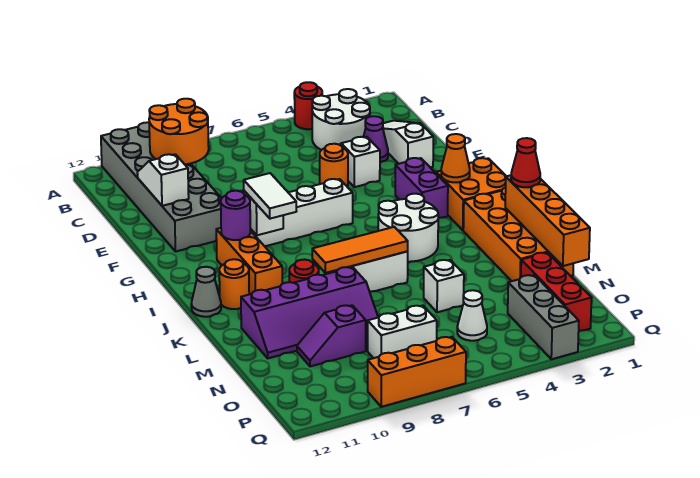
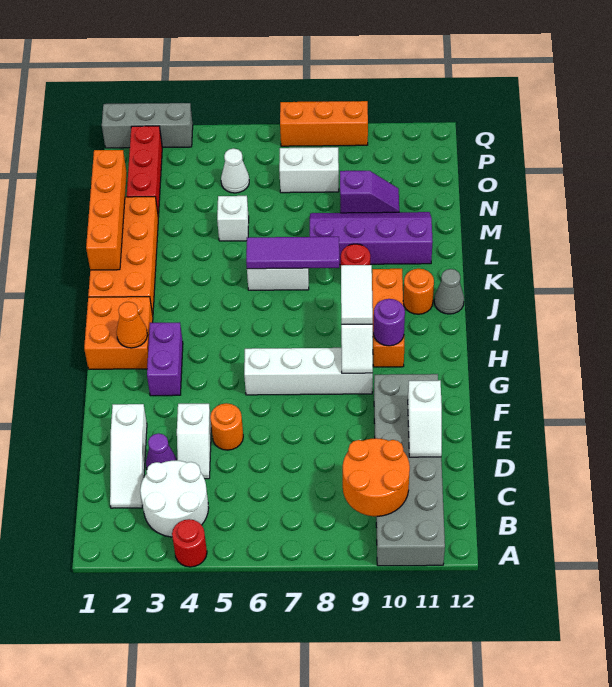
white round brick I4:J5 level 1 -> none
red cone K1 level 3 -> none
orange tile K6:K8 level 2 -> purple tile K6:K8 level 2
grey brick O3:Q3 level 1 -> grey brick Q1:Q3 level 1

